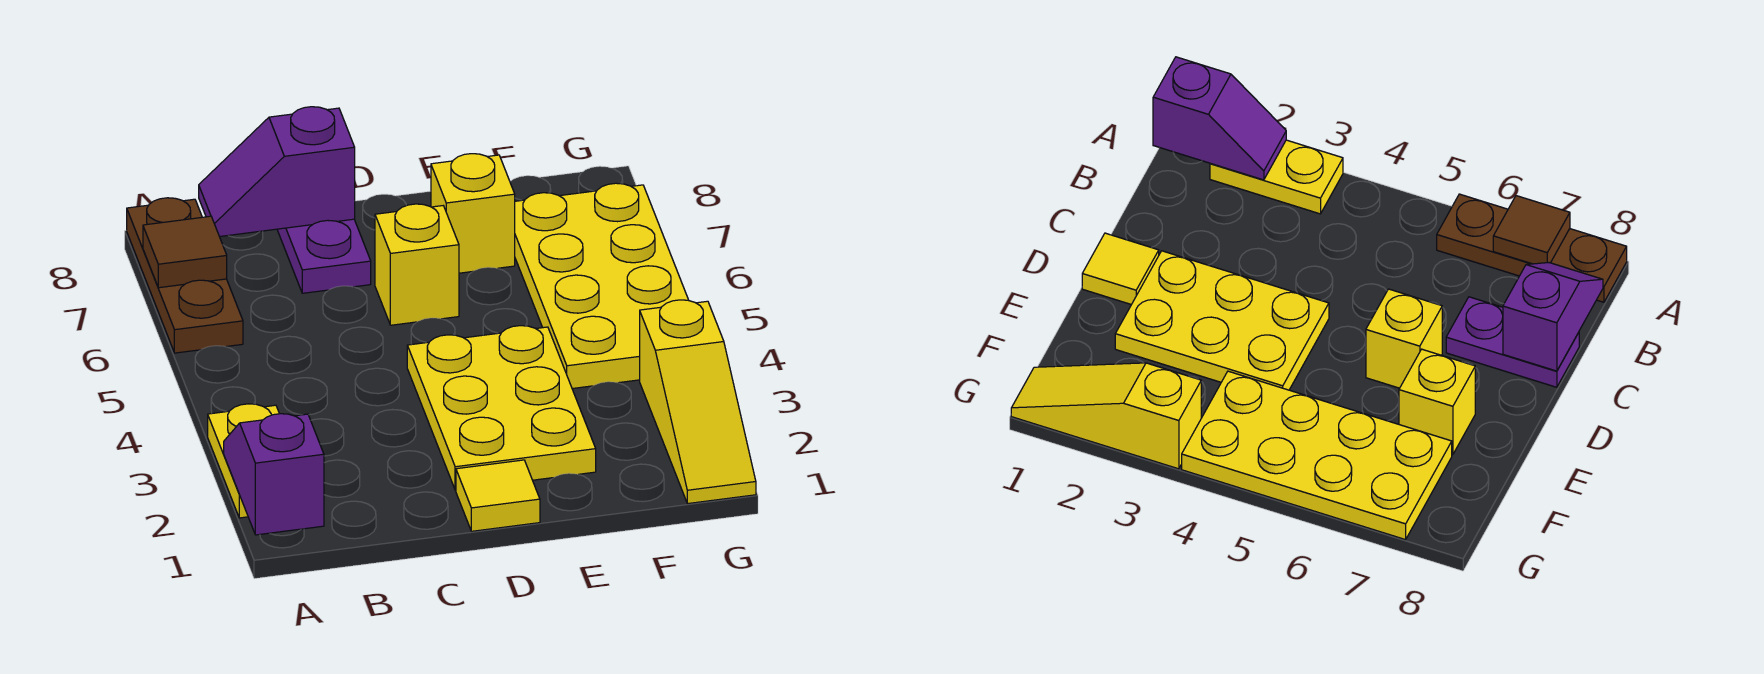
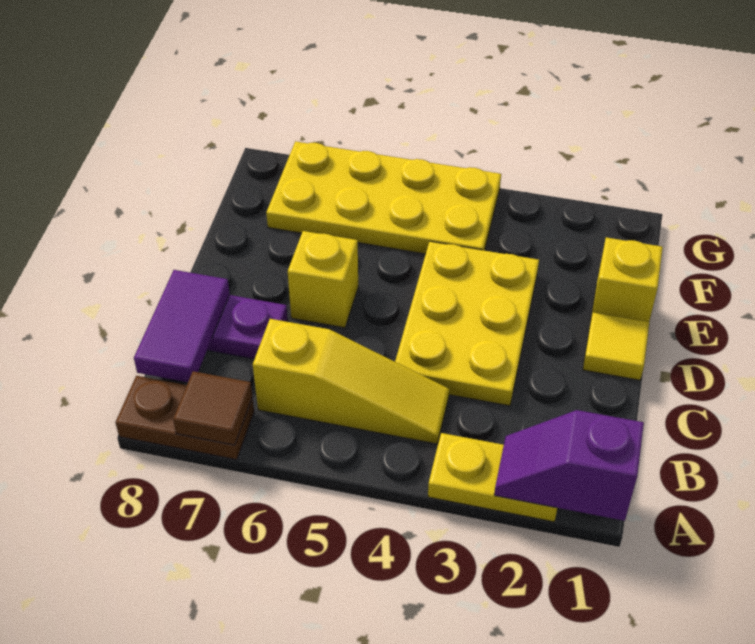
brown plate A6:A8 level 1 -> brown plate A7:A8 level 1
purple slope B8:C8 level 2 top C -> purple tile B8:C8 level 2
yellow plate D2:E4 level 1 -> yellow plate C3:E4 level 1
yellow brick E7 level 1 -> yellow brick E1 level 1
yellow slope G1:G3 level 1 top 3 -> yellow slope B4:B6 level 1 top 6

